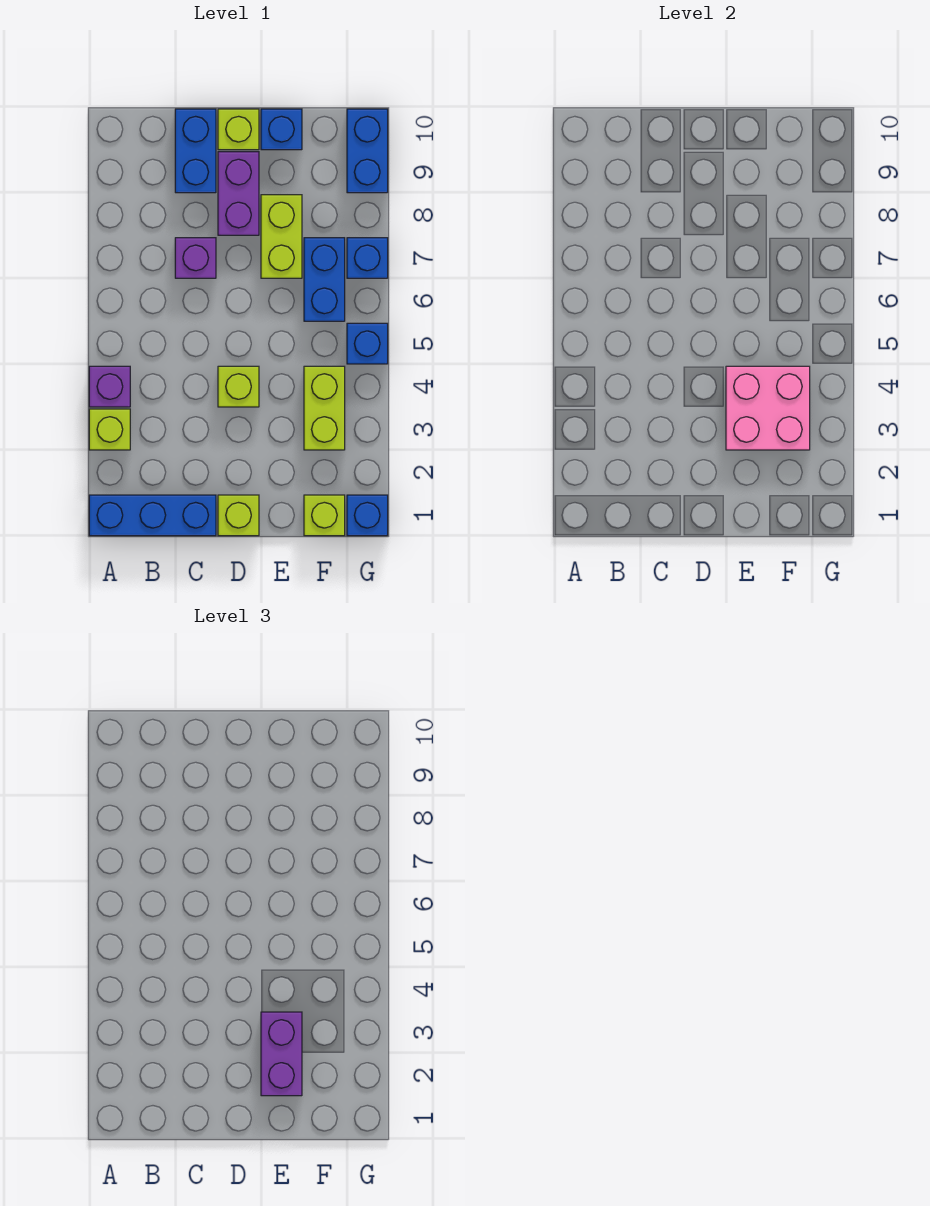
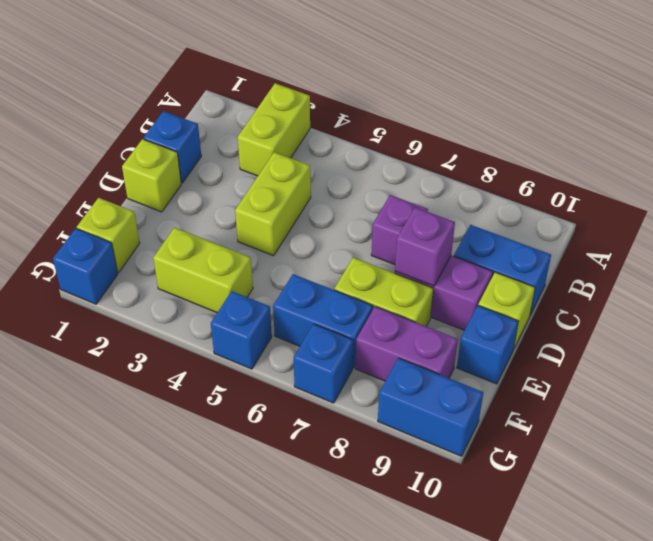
blue brick A1:C1 level 1 -> blue brick C1 level 1
lime brick A3 level 1 -> lime brick A3:B3 level 1
purple brick A4 level 1 -> purple brick D8 level 2
lime brick D4 level 1 -> lime brick C4:D4 level 1
purple brick E2:E3 level 3 -> purple brick F8:F9 level 1
pink brick E3:F4 level 2 -> none

